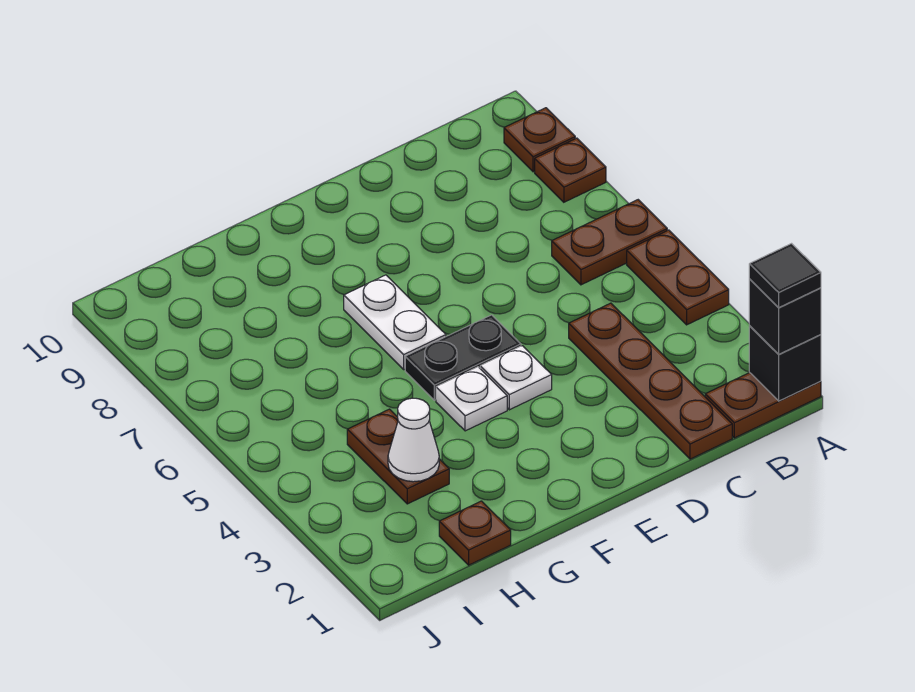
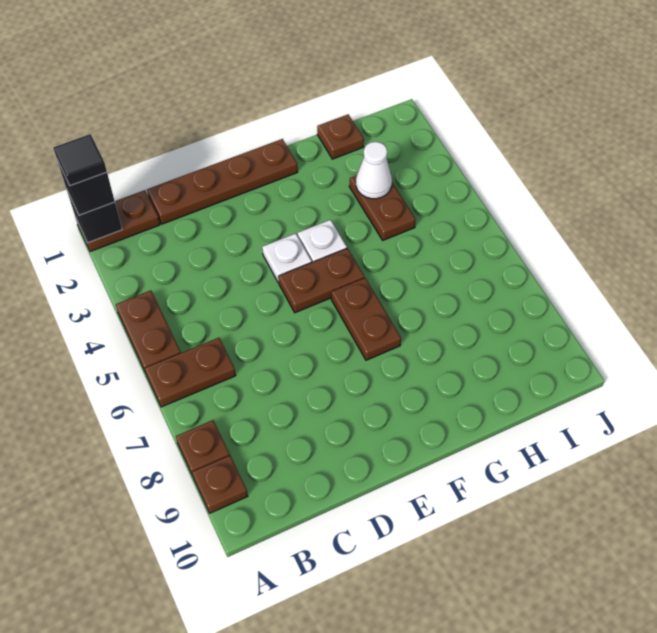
brown plate C1:C4 level 1 -> brown plate C1:F1 level 1
black plate E5:F5 level 1 -> brown plate E5:F5 level 1
white plate F6:F7 level 1 -> brown plate F6:F7 level 1

